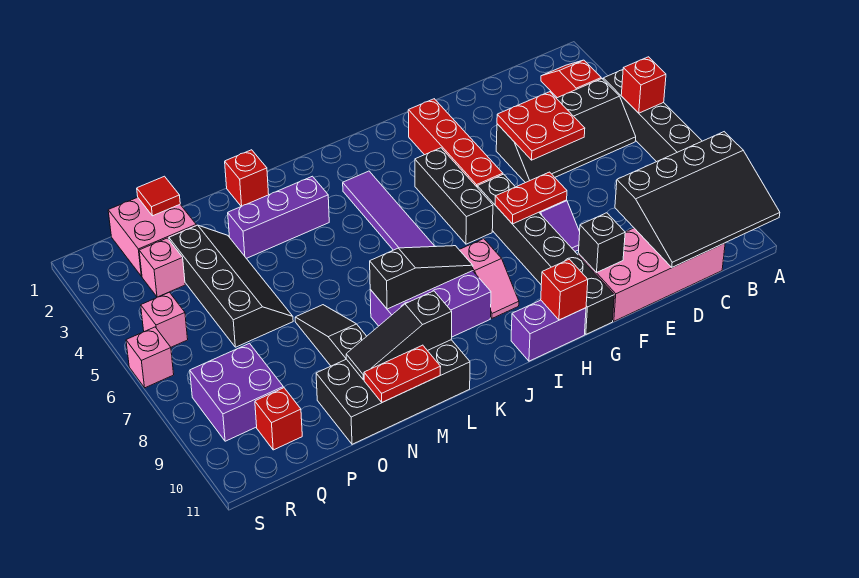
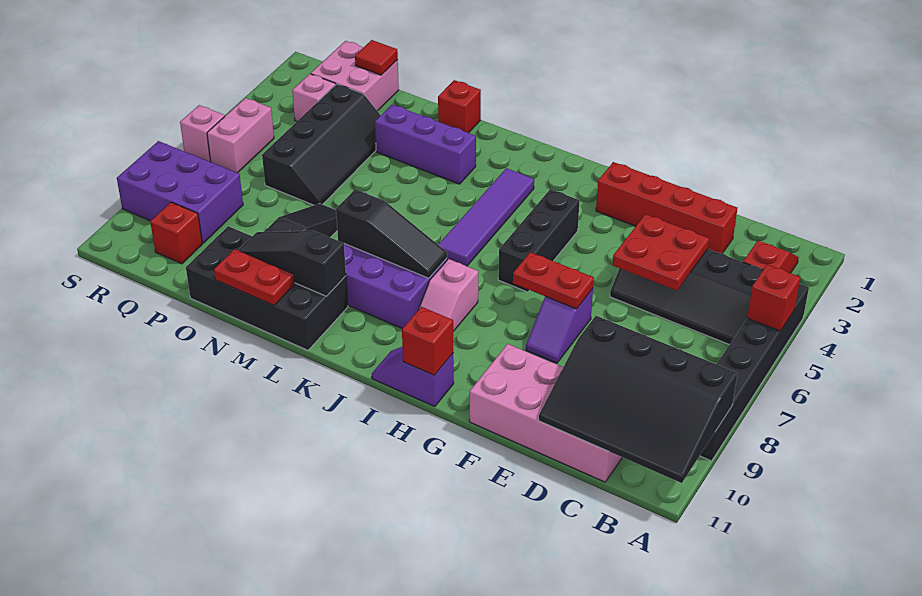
black brick F10 level 2 -> none
red brick G2:G5 level 1 -> red brick D2:G2 level 1
black brick G6:G11 level 1 -> none
purple brick H11:I11 level 1 -> purple slope H11:I11 level 1 top H
purple brick Q8:R9 level 1 -> purple brick Q8:S9 level 1
pink brick R5 level 1 -> pink brick R5:R6 level 1

